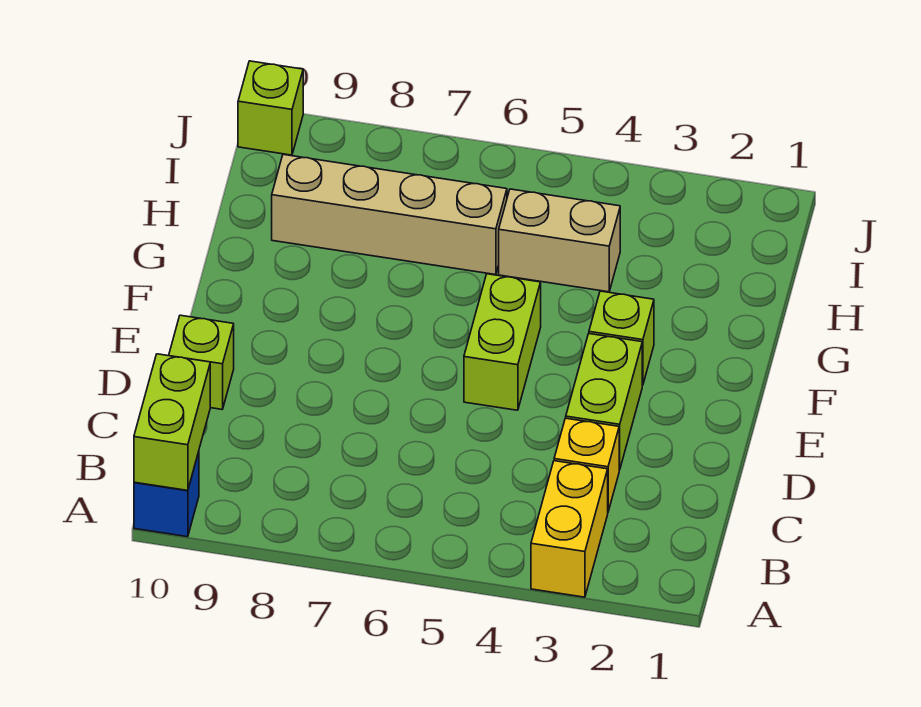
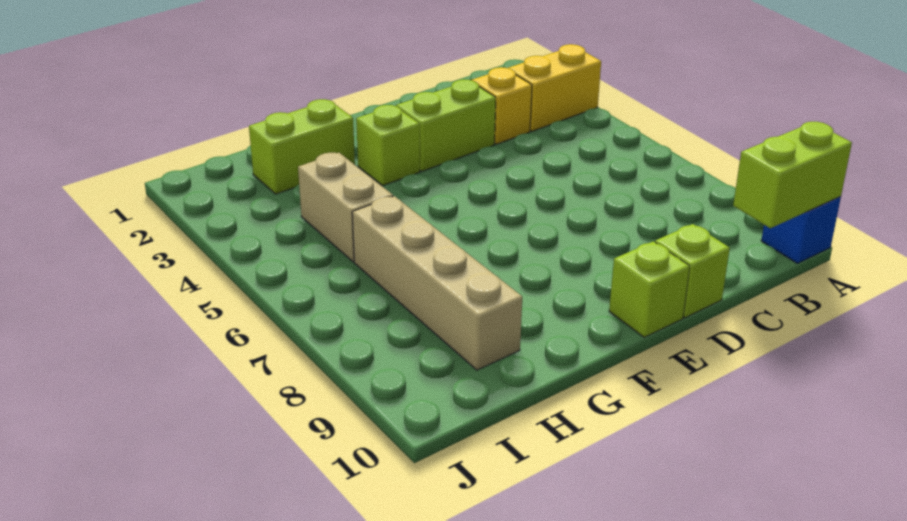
lime brick E5:F5 level 1 -> lime brick G2:H2 level 1
lime brick J10 level 1 -> lime brick E10 level 1

